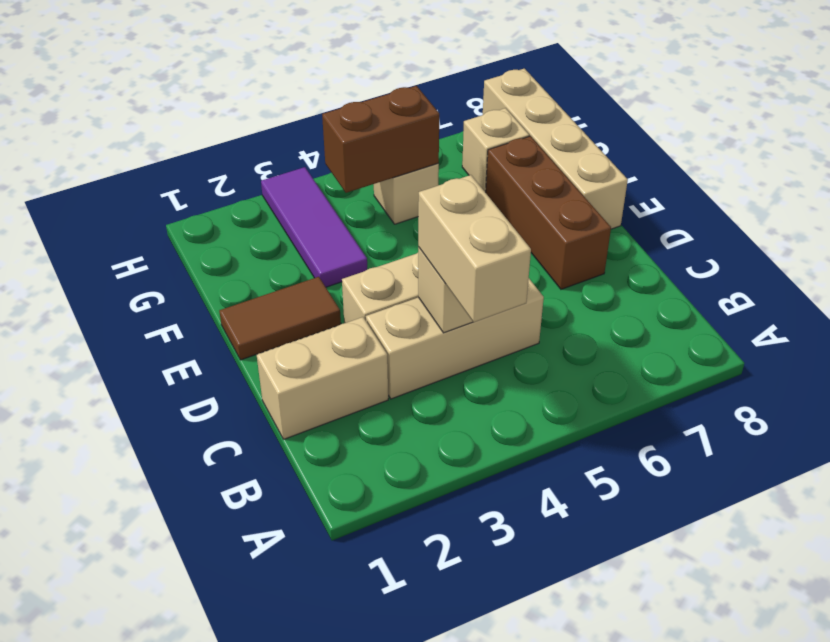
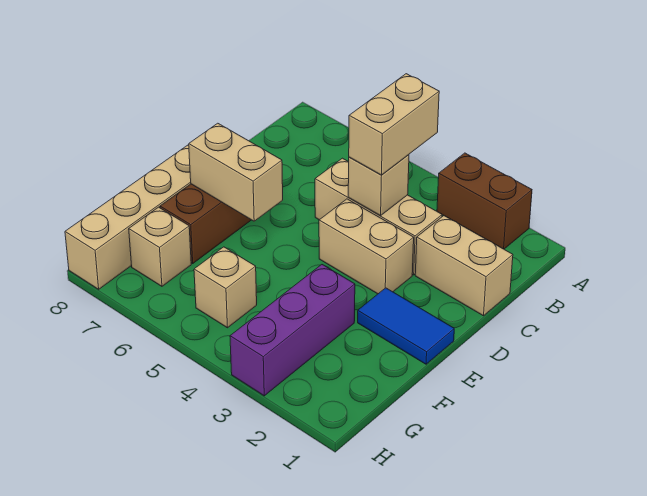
brown tile E1:E2 level 1 -> blue tile E1:E2 level 1
none -> tan brick E6:E7 level 2
purple tile F3:H3 level 1 -> purple brick F3:H3 level 1
brown brick G4:G5 level 2 -> brown brick A2:A3 level 1

